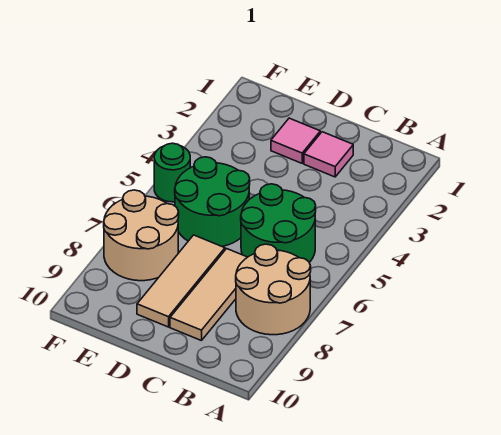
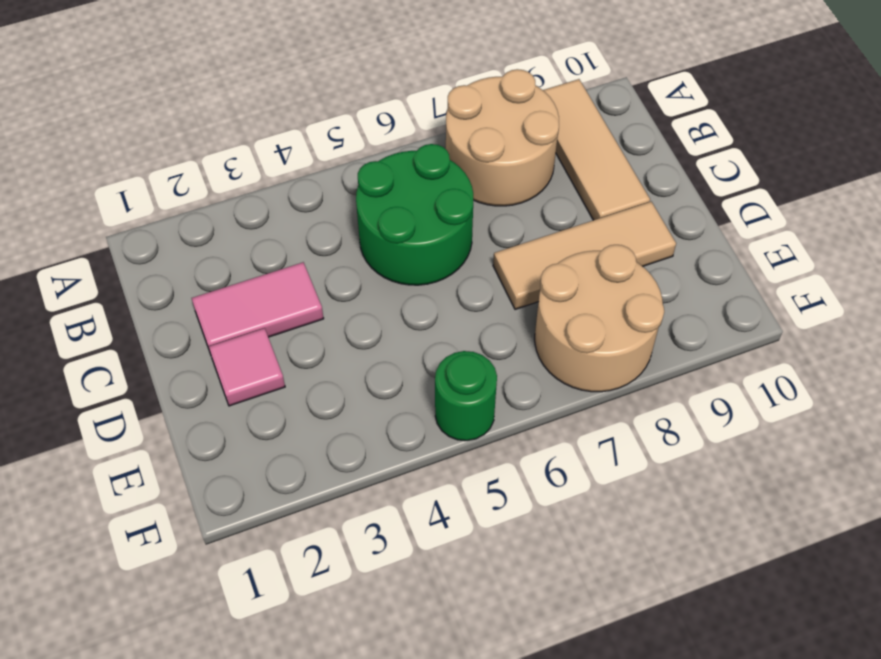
pink tile C2 level 1 -> pink tile C2:C3 level 1
tan tile C7:C9 level 1 -> tan tile A9:C9 level 1
green round brick D5:E6 level 1 -> none

